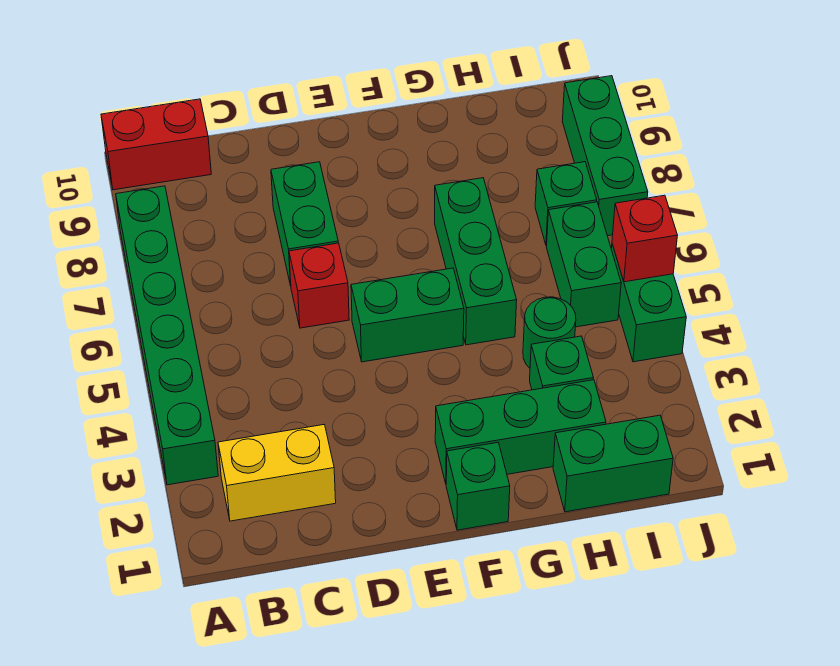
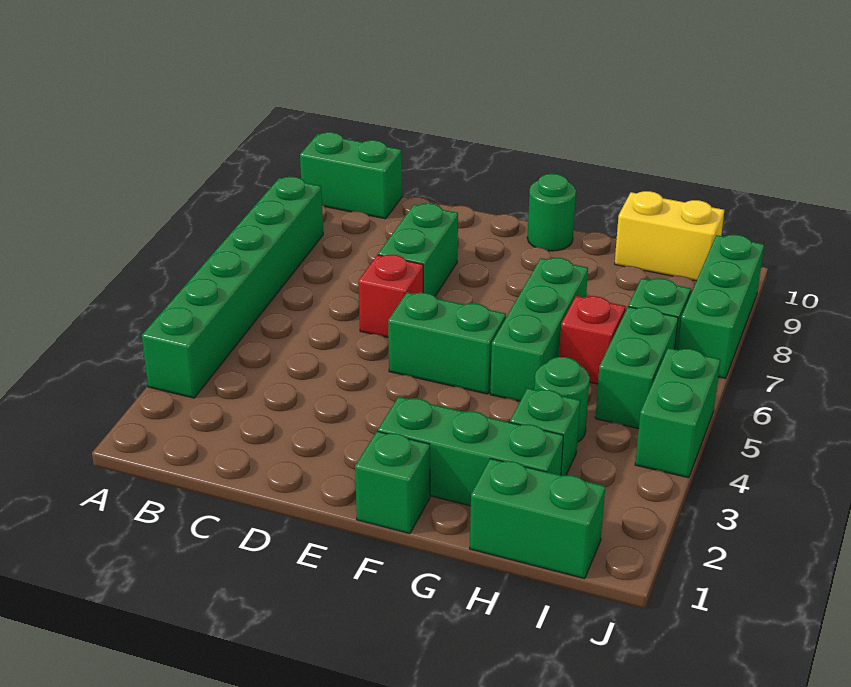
red brick A10:B10 level 1 -> green brick A10:B10 level 1
yellow brick B2:C2 level 1 -> yellow brick H10:I10 level 1
none -> green round brick F10 level 1
red brick J5 level 2 -> red brick H6 level 1

